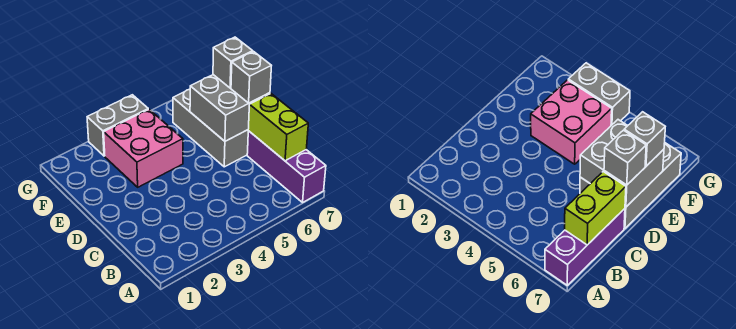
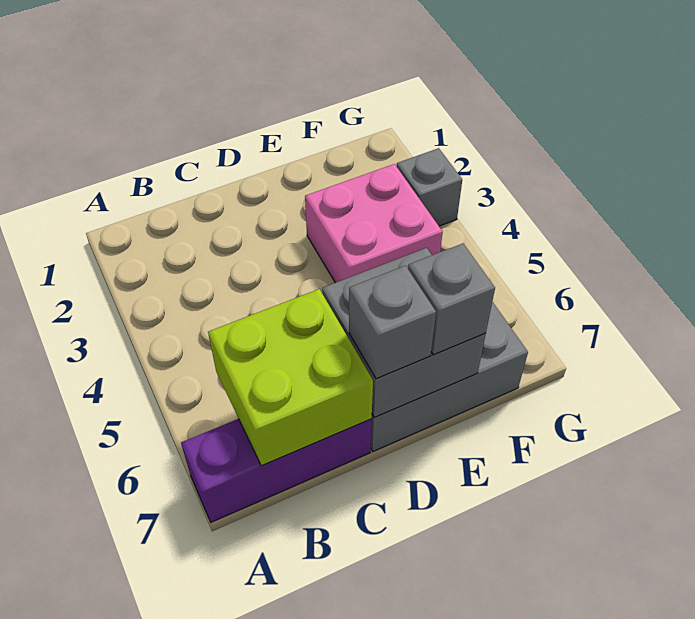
lime brick B7:C7 level 2 -> lime brick B6:C7 level 2
grey brick G3:G4 level 1 -> grey brick G3 level 1

